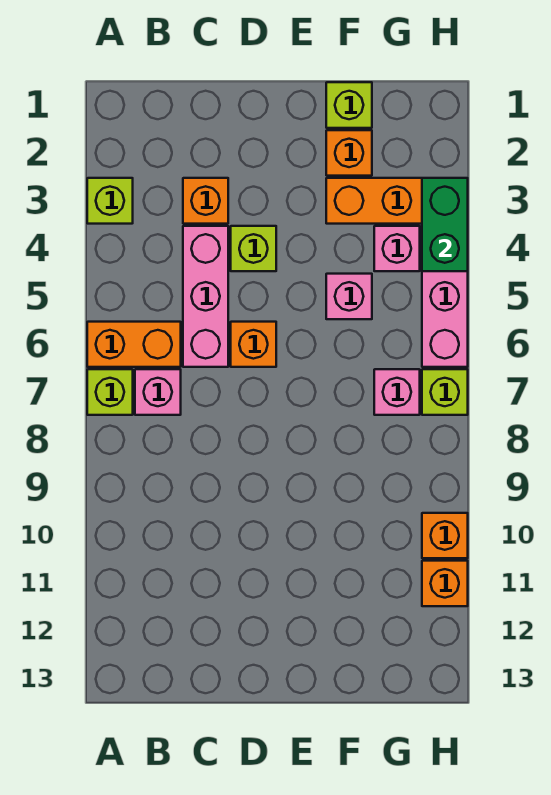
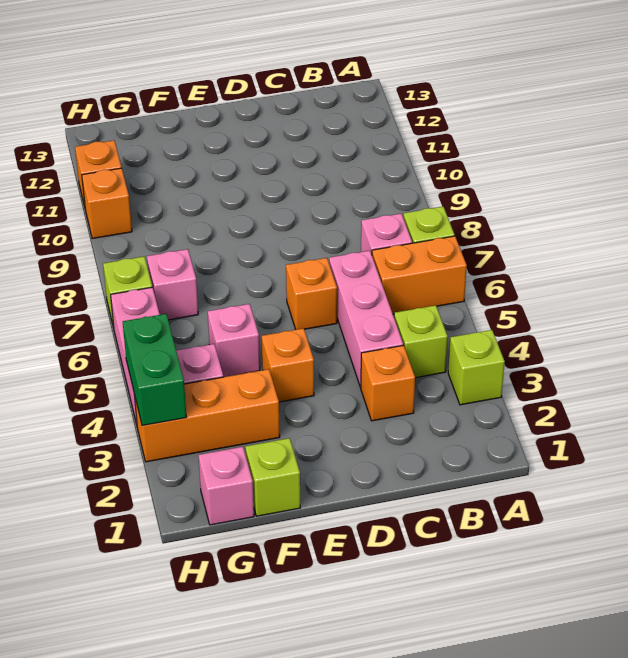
lime brick D4 level 1 -> lime brick B4 level 1
orange brick F2 level 1 -> orange brick E4 level 1
none -> pink brick G1 level 1

